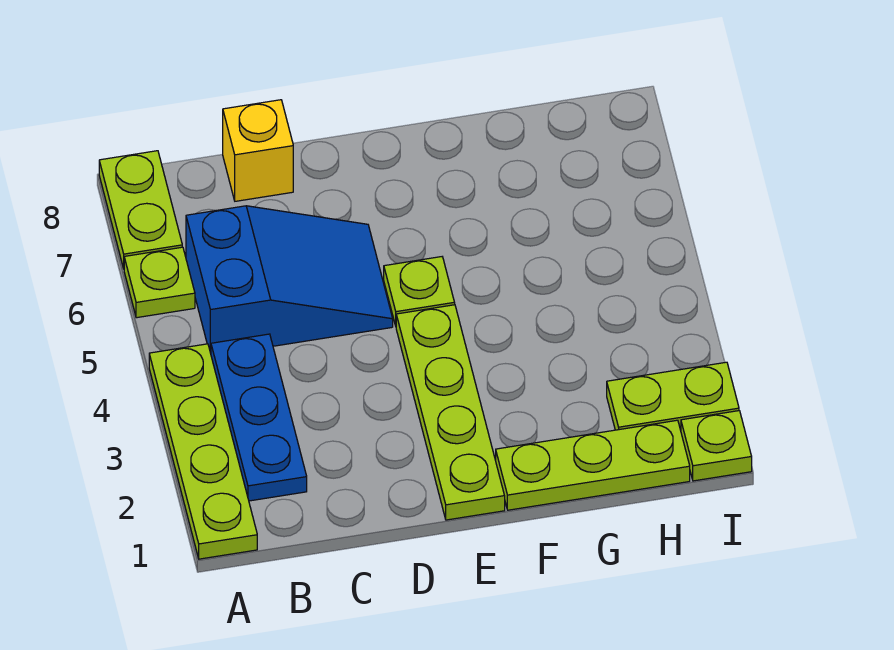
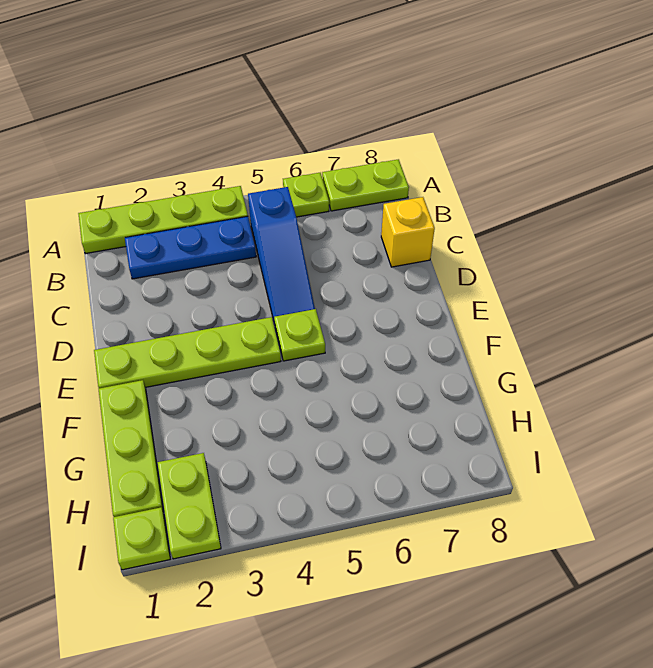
blue slope B5:D6 level 1 top B -> blue slope B5:D5 level 1 top B

